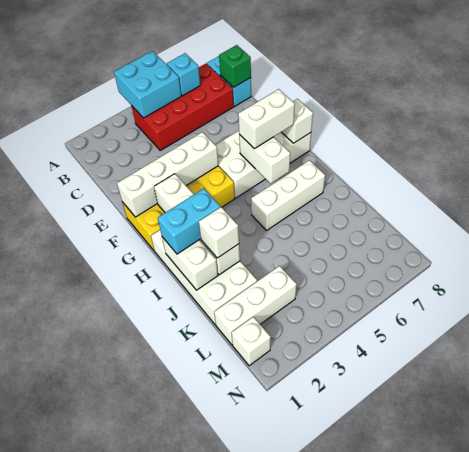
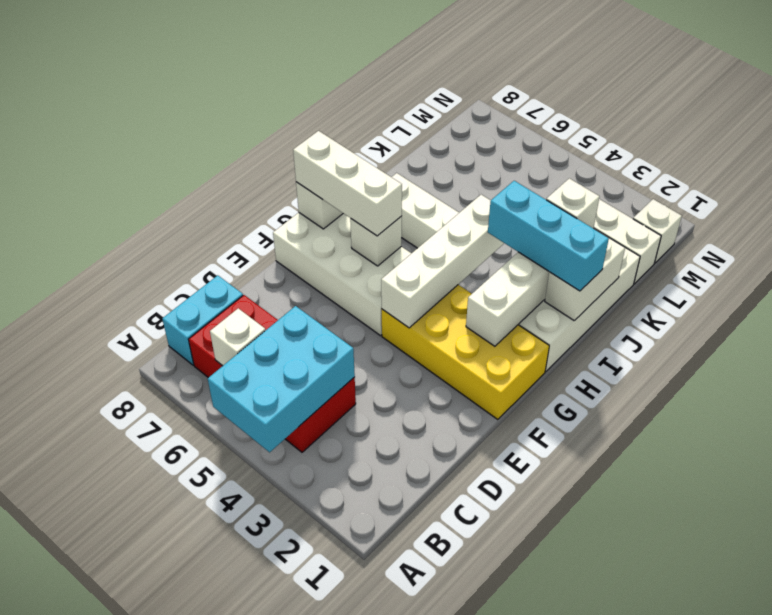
cyan brick A4:B5 level 2 -> cyan brick A4:C5 level 2
cyan brick B6 level 2 -> white brick B6 level 2
green brick C8 level 2 -> none
white brick F1:F4 level 2 -> white brick F4:I4 level 2
white brick G6:H6 level 2 -> white brick G6 level 2
white brick G6:G7 level 3 -> white brick G6:G8 level 3
cyan brick I1:I2 level 3 -> cyan brick I1:I3 level 3

